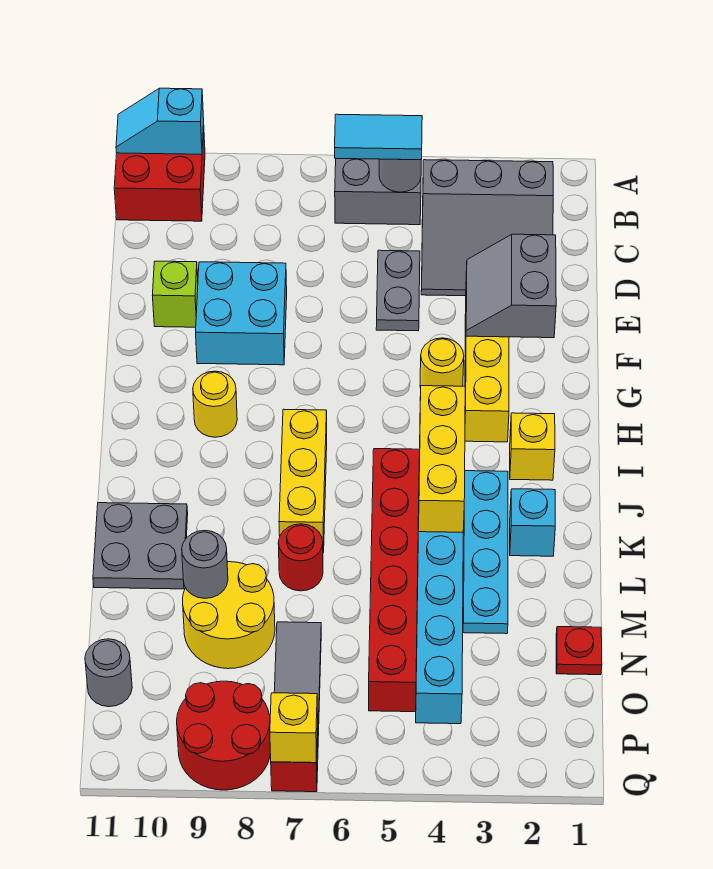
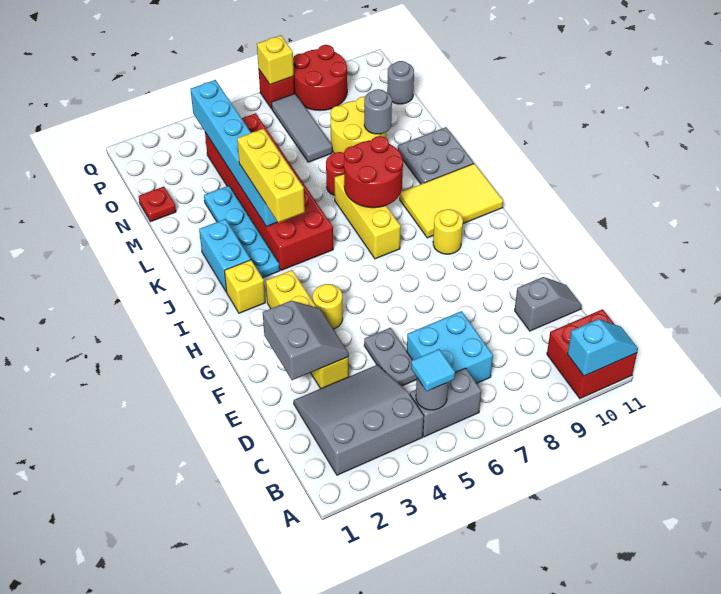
cyan tile B5:B6 level 3 -> cyan tile B5 level 3
none -> grey slope D10:D11 level 1 top 10
cyan brick E8:F9 level 1 -> cyan brick C6:D7 level 1
lime brick E10 level 1 -> none
none -> yellow tile I9:J11 level 1
none -> red round brick J7:K8 level 2
cyan brick K2 level 1 -> cyan brick J2:K2 level 1

